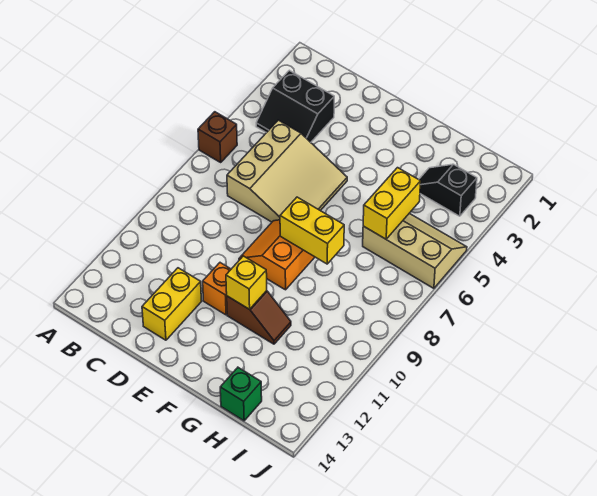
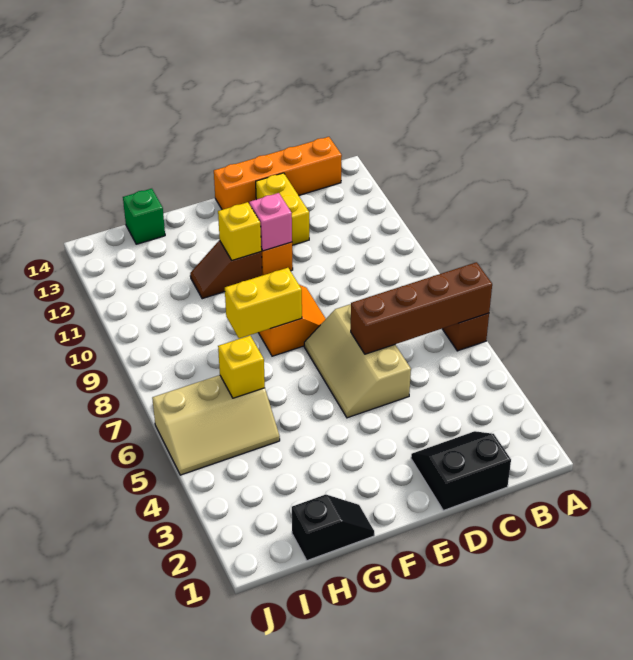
none -> brown brick A6:D6 level 2
black slope B3:C4 level 1 top 3 -> black slope C1:D2 level 1 top 1
none -> orange brick B14:E14 level 1
tan slope C5:E7 level 1 top C -> tan slope D5:E7 level 1 top D
none -> pink brick E11 level 2
black slope H3:I3 level 1 top I -> black slope G1:H1 level 1 top H
yellow brick H5:H6 level 2 -> yellow brick H6 level 2

